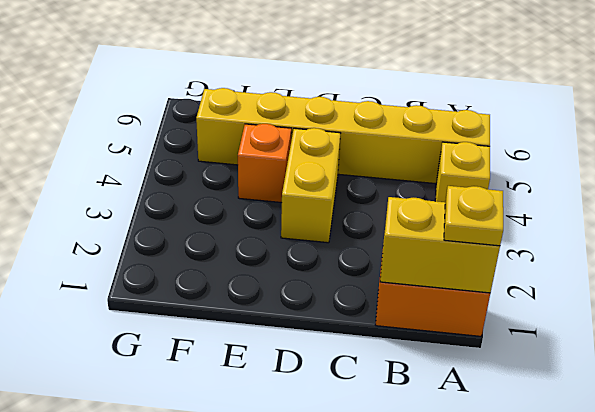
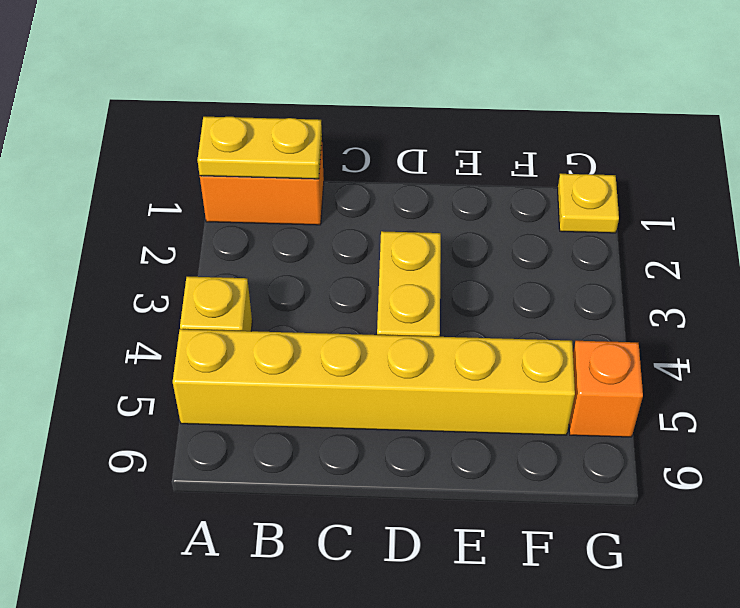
yellow brick A1:B1 level 2 -> yellow plate A1:B1 level 2
yellow plate A1 level 3 -> yellow plate G1 level 1
orange brick E4 level 1 -> orange brick G5 level 1

